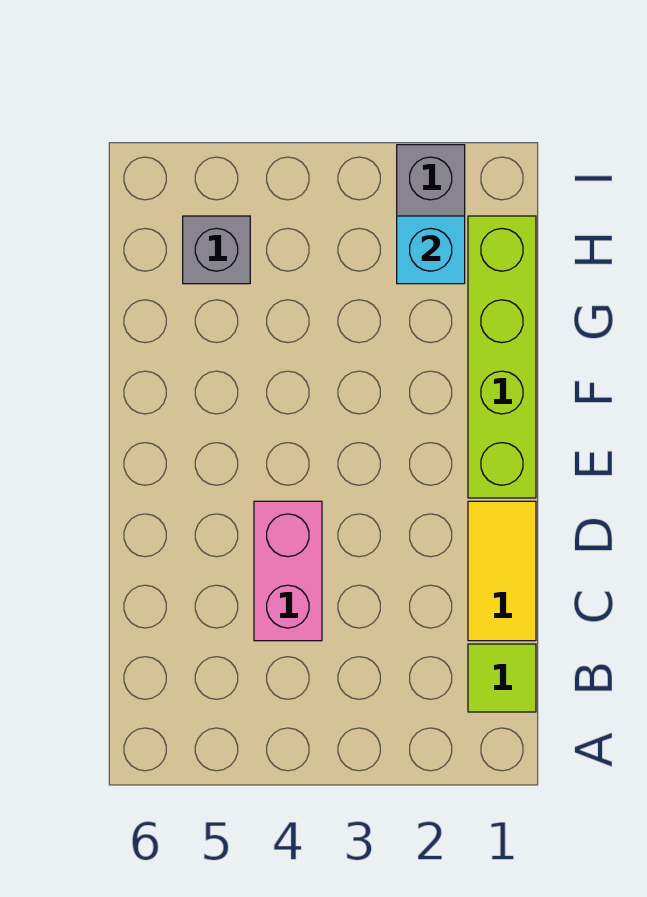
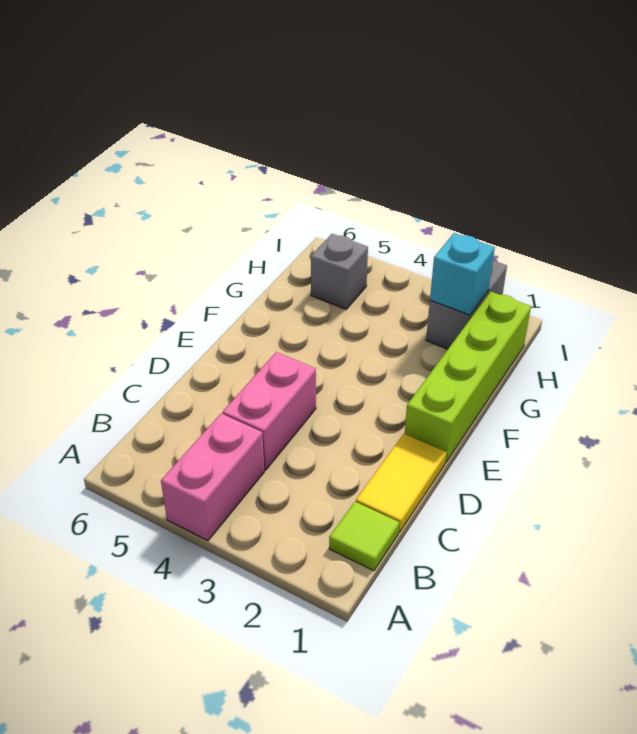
none -> pink brick A4:B4 level 1

